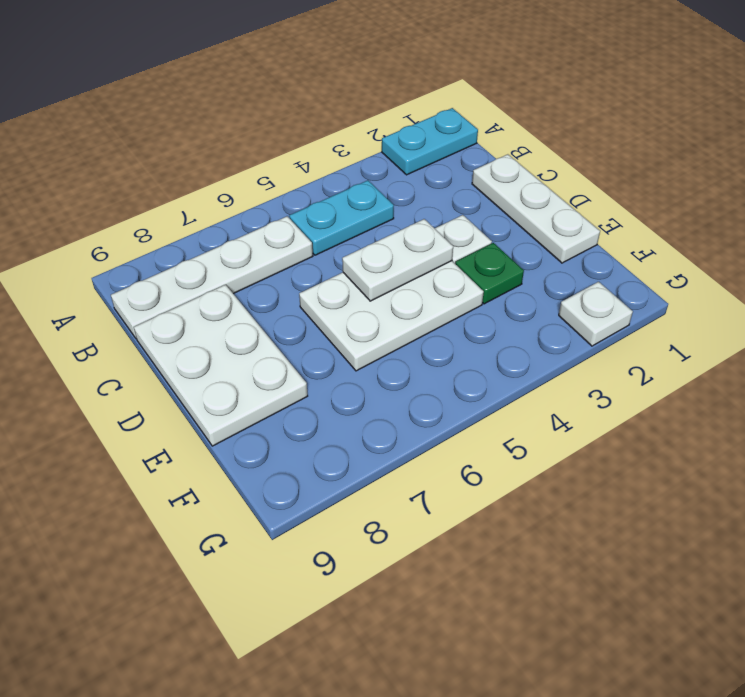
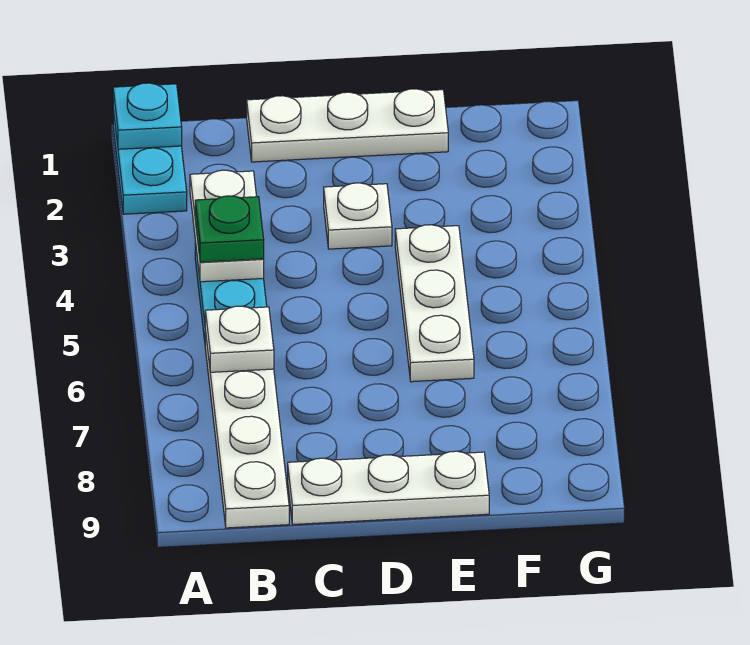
none -> cyan plate A1 level 2
white plate C8:E9 level 1 -> white plate C9:E9 level 1
white plate D4:E6 level 1 -> white plate E4:E6 level 1
white plate D4:D5 level 2 -> white plate B3:B4 level 2
green plate E3 level 1 -> green plate B4 level 3
white plate G2 level 1 -> white plate B6 level 2

